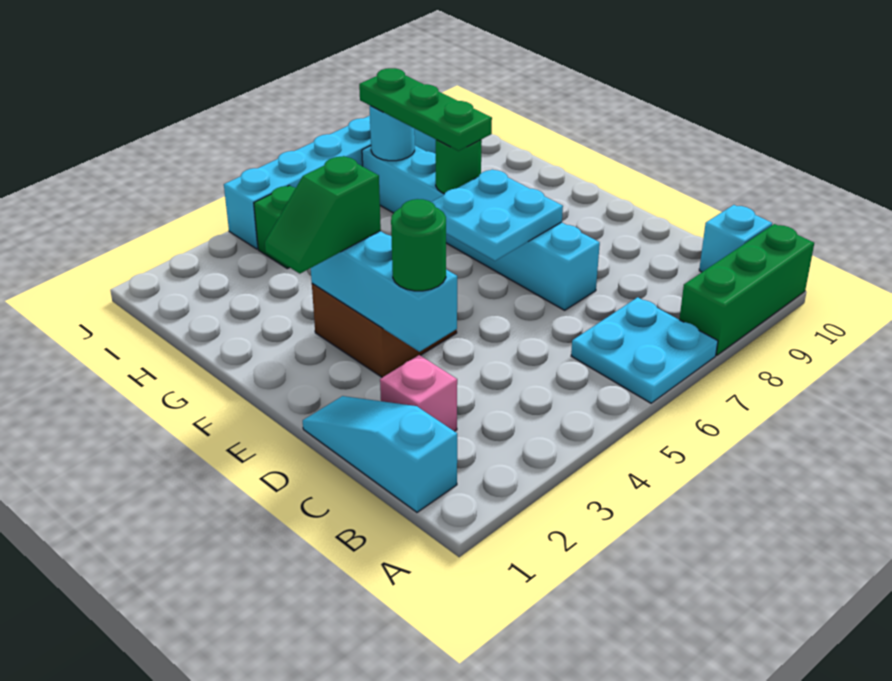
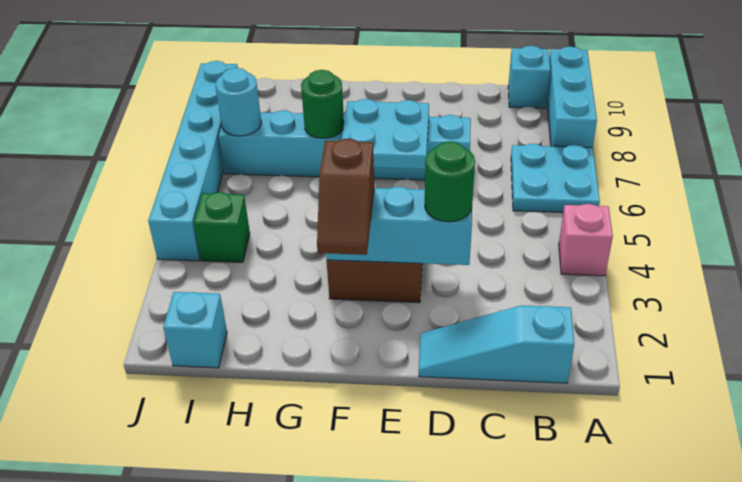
green brick A8:A10 level 1 -> cyan brick A8:A10 level 1
pink brick C2 level 1 -> pink brick A4 level 1
green slope F2:F3 level 3 top 3 -> brown slope F2:F3 level 3 top 3
green plate G7:I7 level 3 -> none
none -> cyan brick I1 level 1

